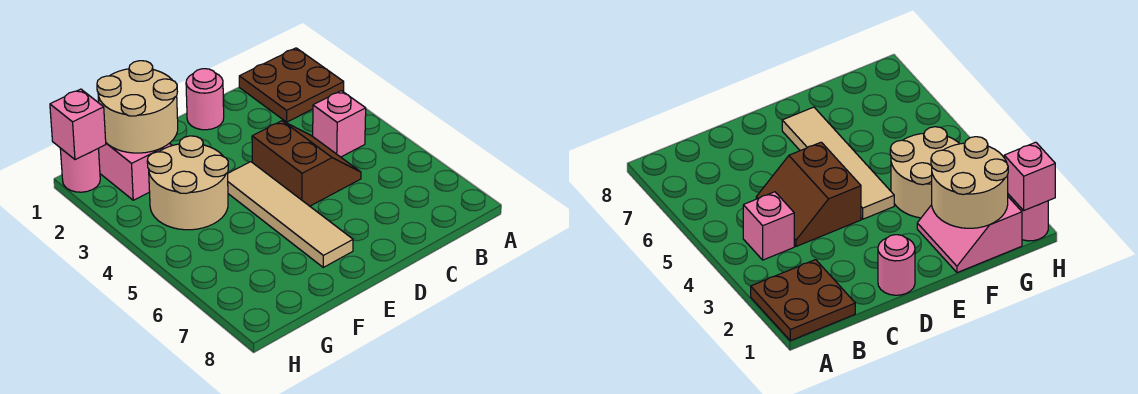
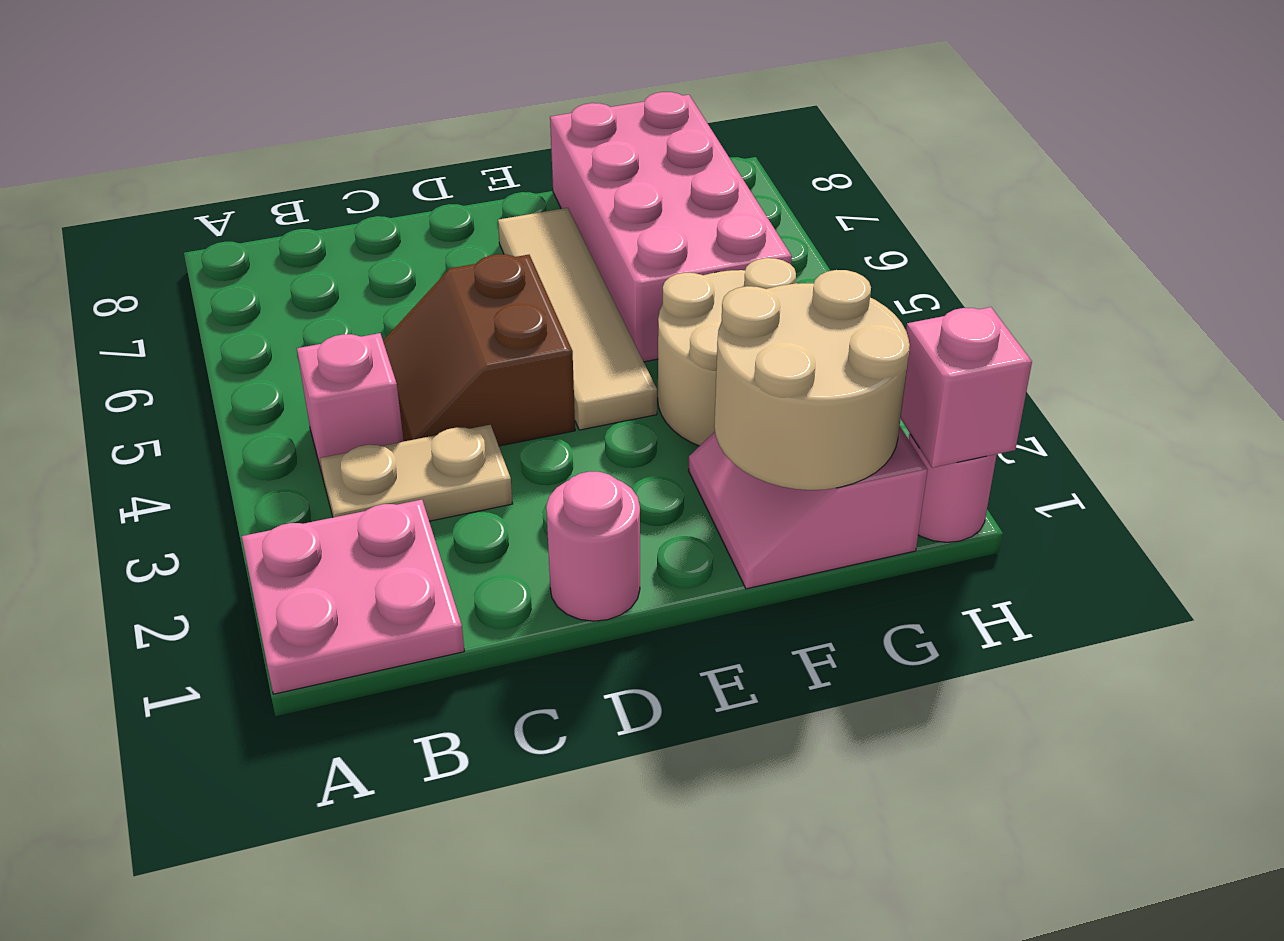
brown plate A1:B2 level 1 -> pink plate A1:B2 level 1
none -> tan plate B3:C3 level 1
none -> pink brick F5:G8 level 1

